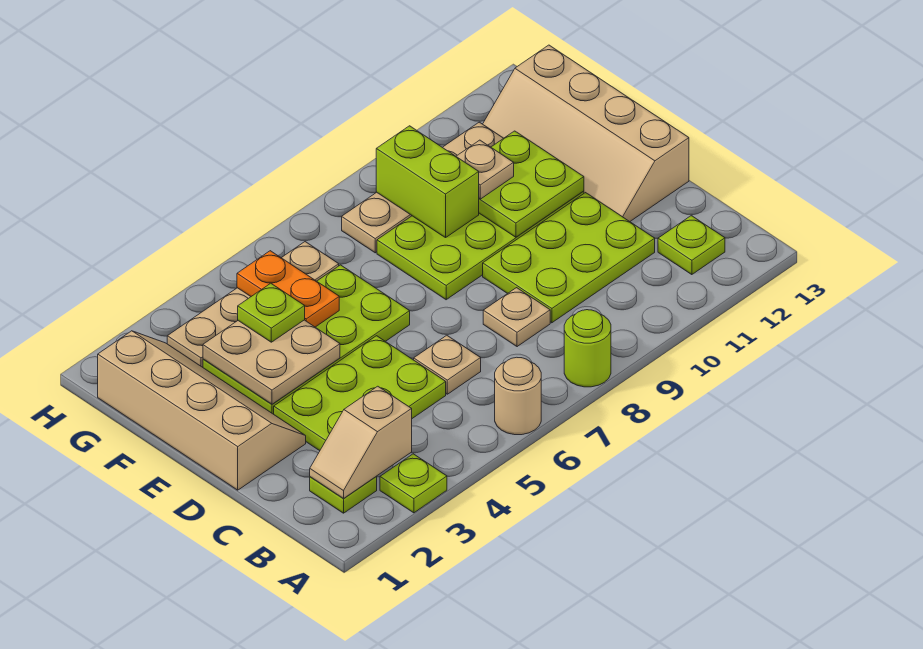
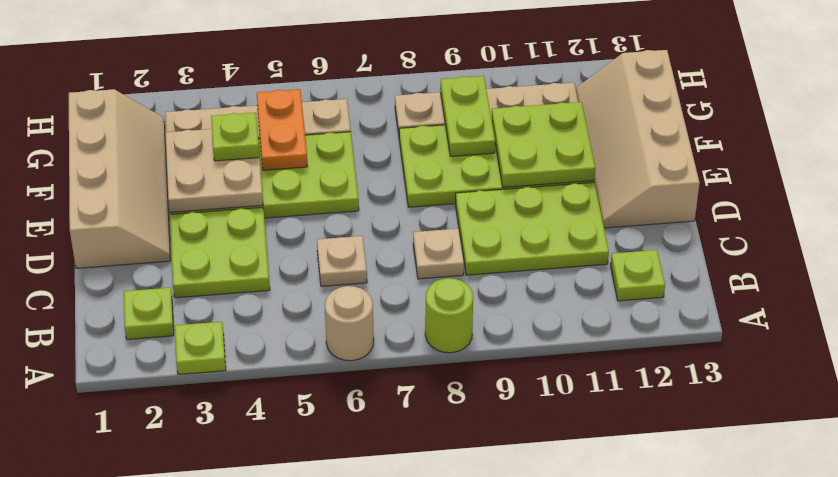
tan slope B2:B3 level 2 top 3 -> none
lime plate C3:D5 level 1 -> lime plate C3:D4 level 1
lime brick F9:G9 level 2 -> lime plate F9:G9 level 2
tan plate F10 level 3 -> none

